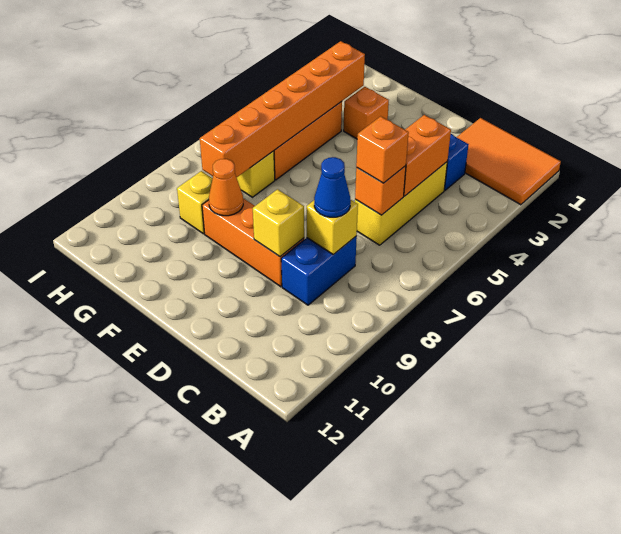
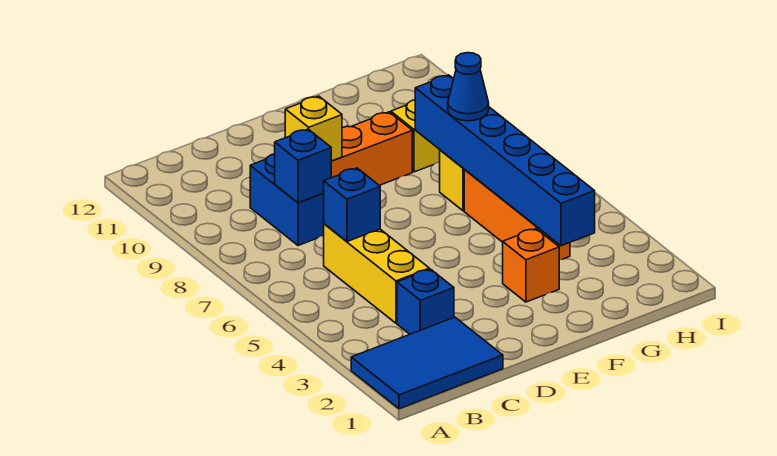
orange tile A1:C2 level 1 -> blue tile A1:C2 level 1
orange brick C4:C5 level 2 -> none
orange brick C6 level 2 -> blue brick C6 level 2
orange brick C6 level 3 -> none
yellow brick C8 level 2 -> blue brick C8 level 2
blue cone C8 level 3 -> blue cone G7 level 3
orange cone F9 level 2 -> none
orange brick G3:G8 level 2 -> blue brick G3:G8 level 2

